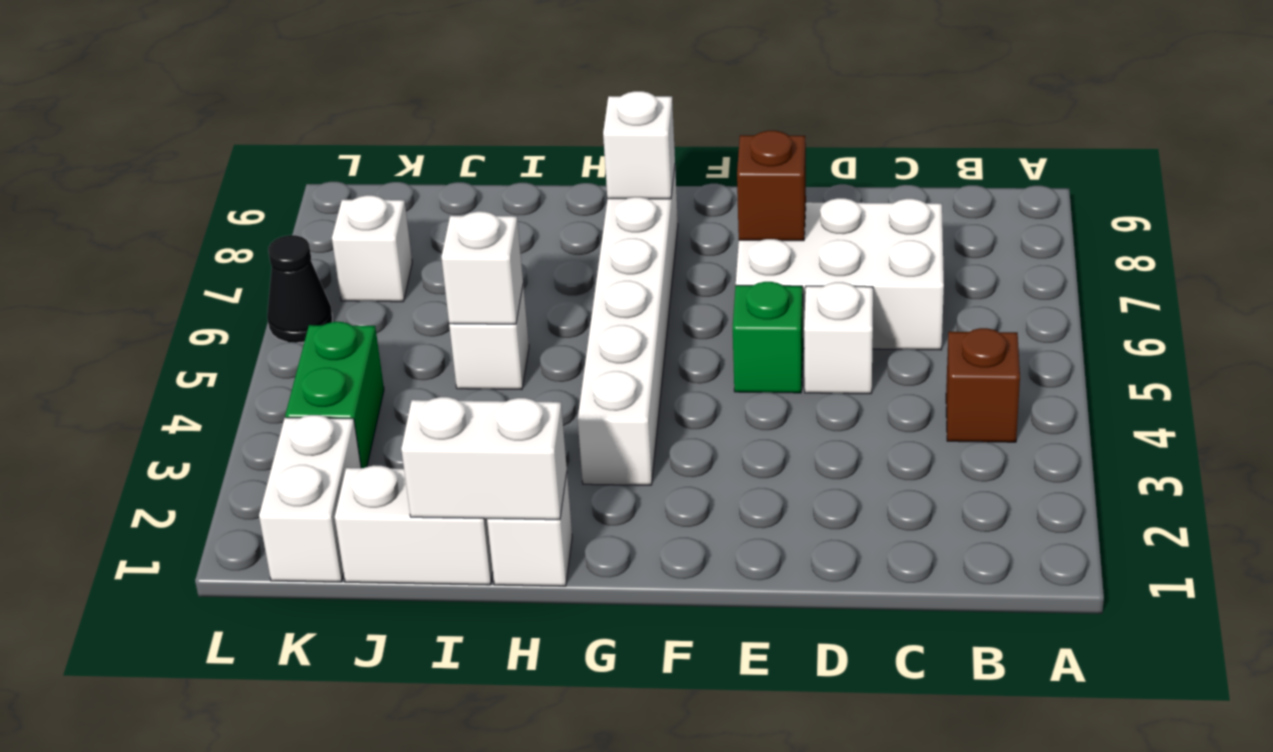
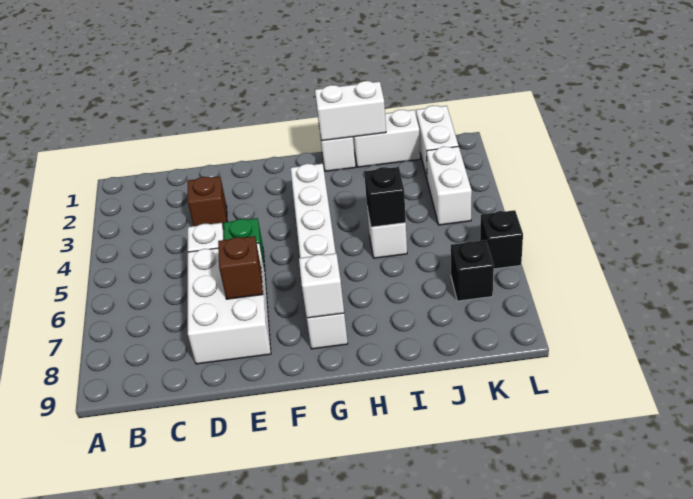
brown brick B4 level 1 -> brown brick D3 level 1
white brick C6:E7 level 1 -> white brick D6:E8 level 1
white brick I5 level 2 -> black brick I5 level 2
green brick K3:K4 level 1 -> white brick K3:K4 level 1
white brick K7 level 1 -> black brick K7 level 1
black cone L6 level 1 -> black brick L6 level 1

